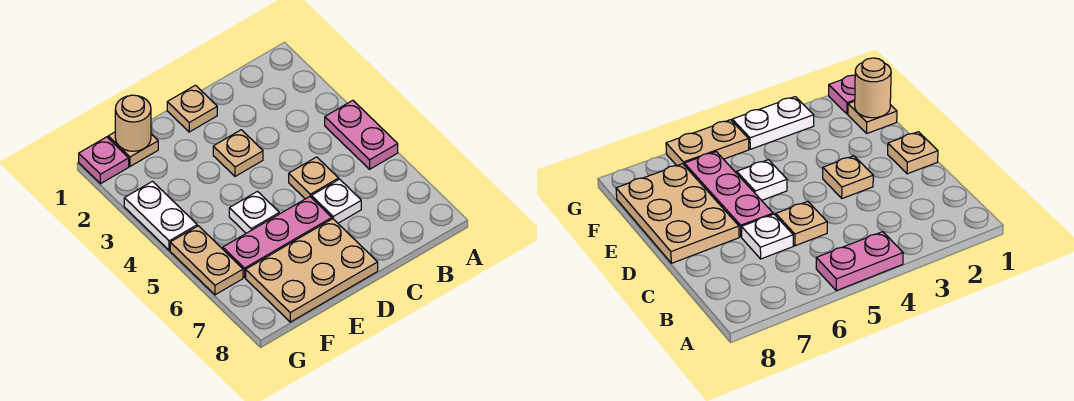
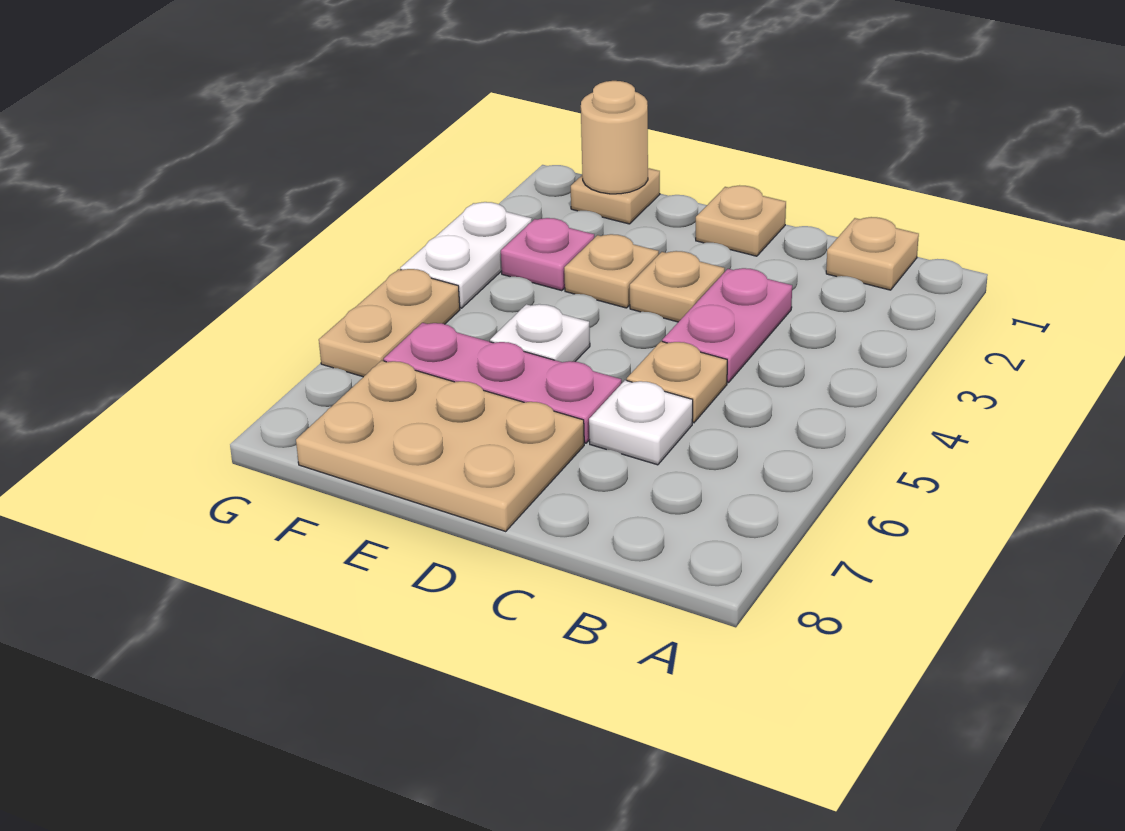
pink plate A4:A5 level 1 -> pink plate C3:C4 level 1
none -> tan plate B1 level 1
none -> tan plate E3 level 1
pink plate G1 level 1 -> pink plate F3 level 1

